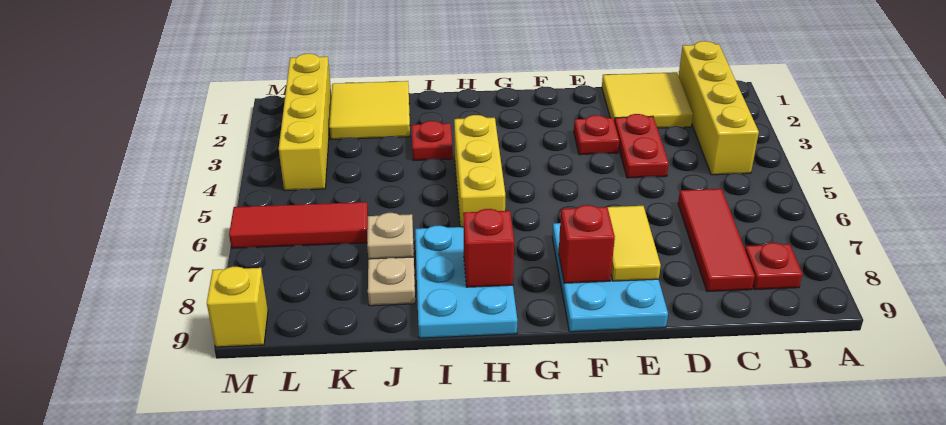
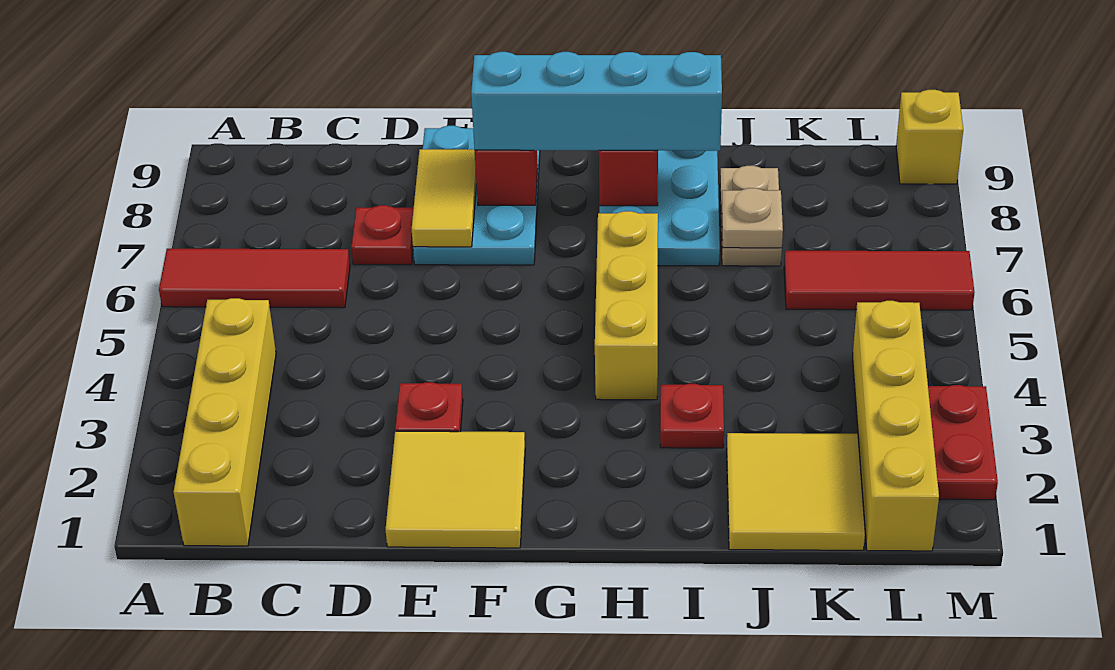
red plate B8 level 1 -> red plate D7 level 1
yellow tile C1:D2 level 1 -> yellow tile E1:F2 level 1
red tile C6:C8 level 1 -> red tile A6:C6 level 1
red plate D3:D4 level 1 -> red plate M2:M3 level 1
none -> cyan brick F8:I8 level 3

